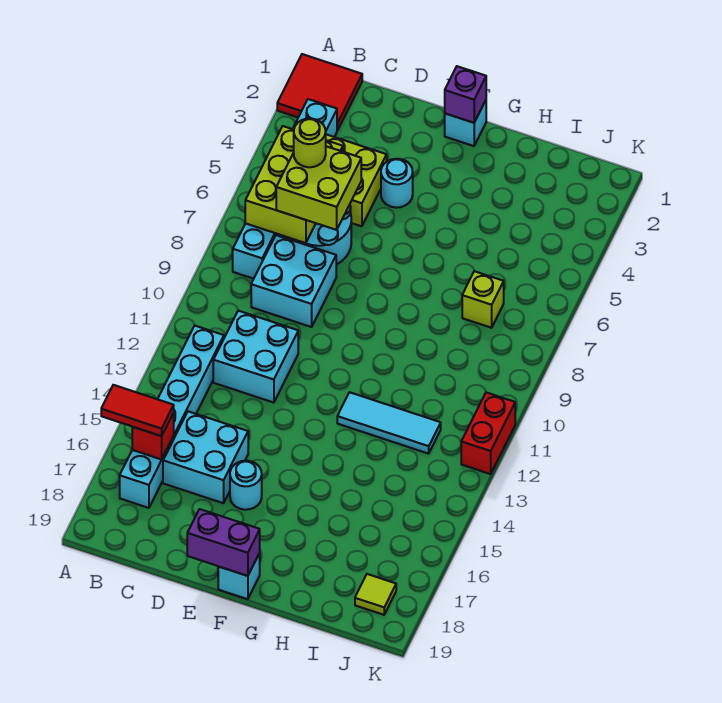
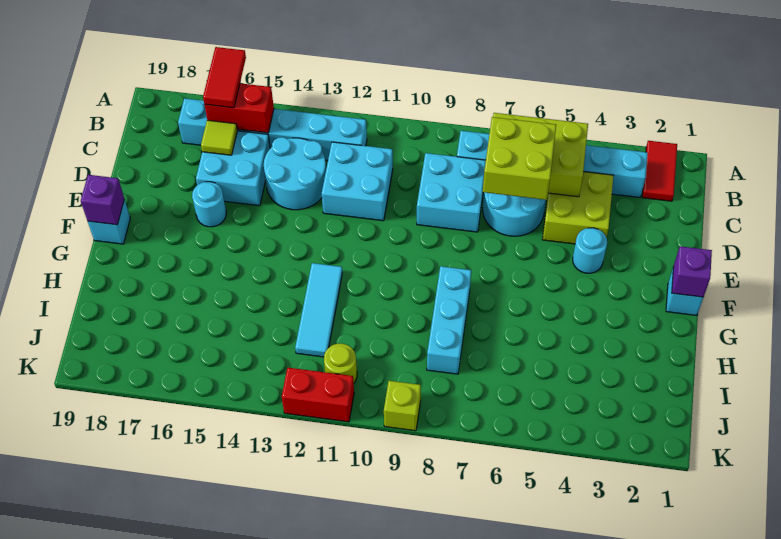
red tile A1:B2 level 1 -> red tile A2:B2 level 1
red brick B16 level 2 -> red brick B15:B16 level 2
lime round brick C6 level 4 -> lime round brick J11 level 1
none -> cyan round brick C13:D14 level 1
purple brick E19:F19 level 2 -> purple brick F19 level 2
none -> cyan brick G8:I8 level 1
lime brick I7 level 1 -> lime brick K9 level 1
lime tile J18 level 1 -> lime tile C16 level 2

